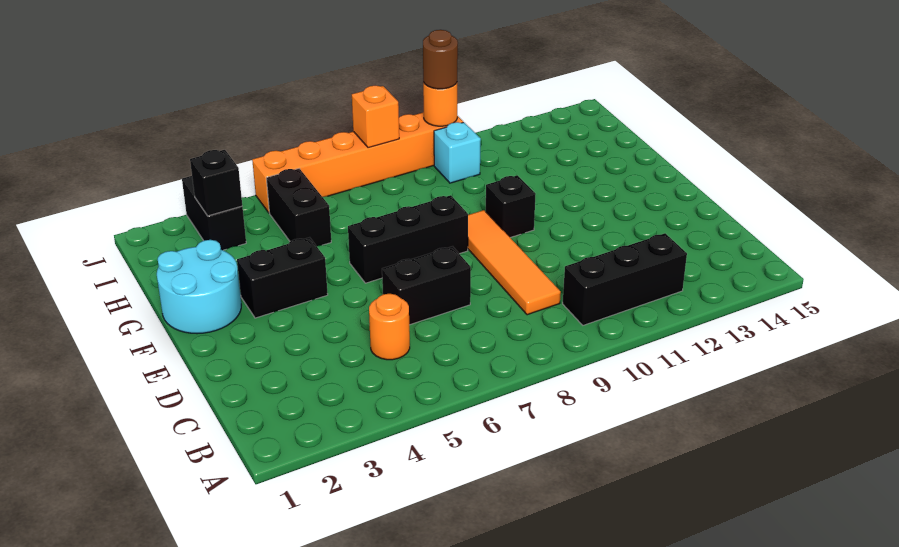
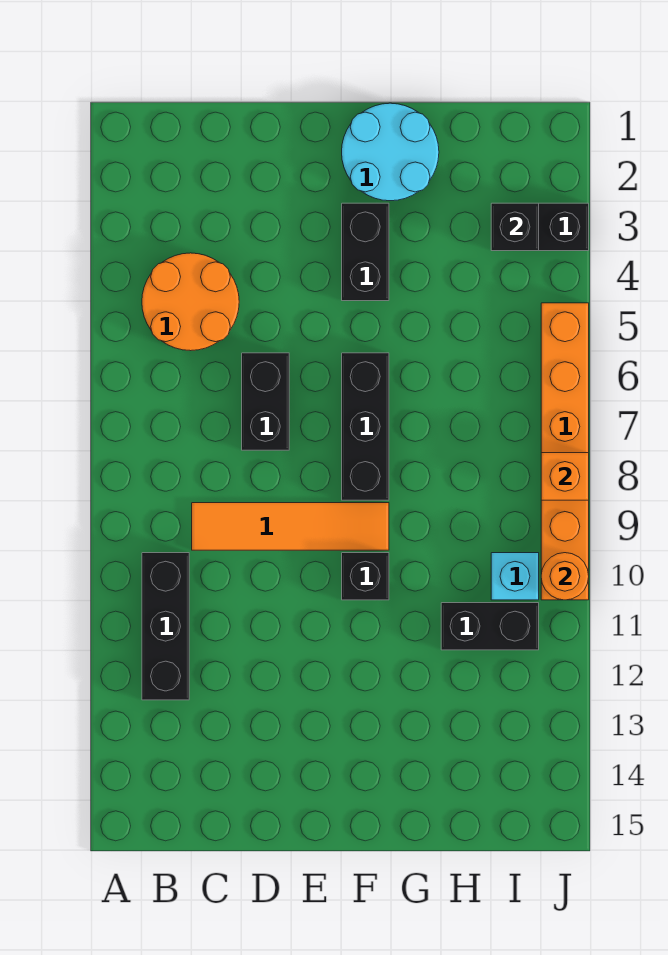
orange round brick C5 level 1 -> orange round brick B4:C5 level 1
black brick H5:I5 level 1 -> black brick H11:I11 level 1
brown round brick J10 level 3 -> none

